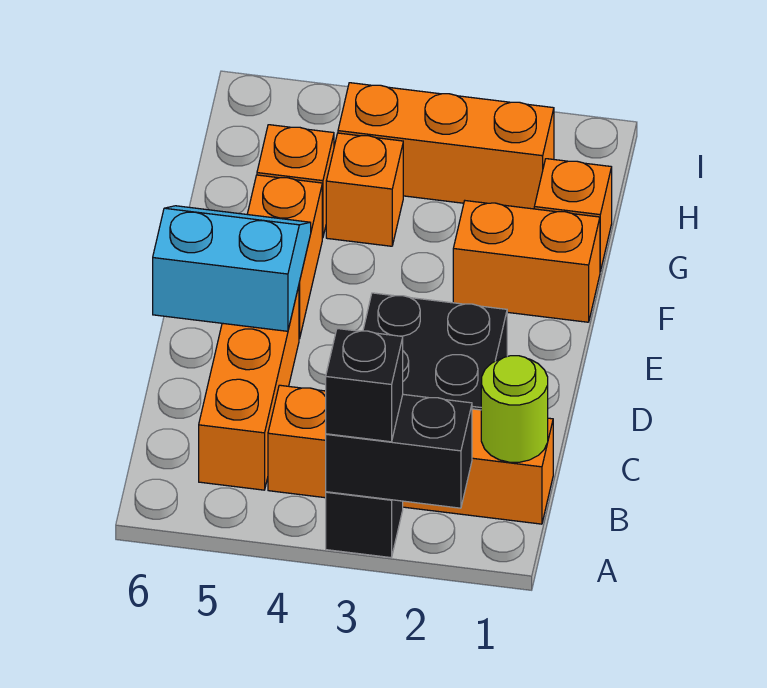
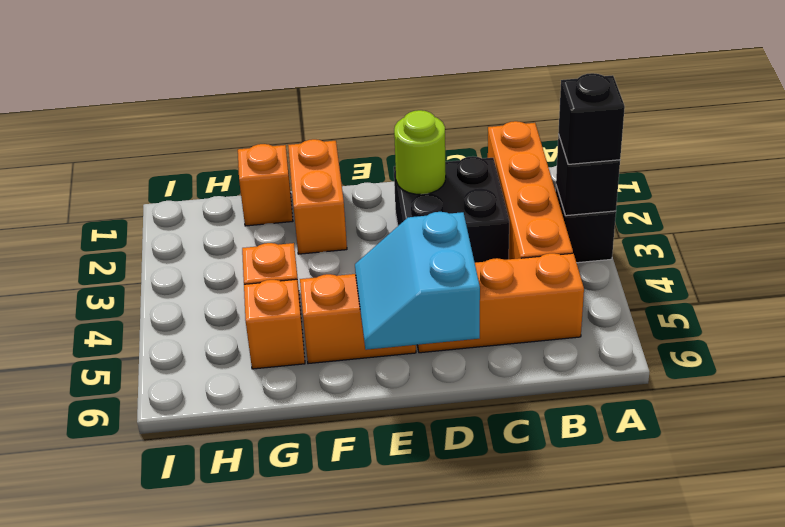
black brick A2:A3 level 2 -> black brick A3 level 2
lime round brick B1 level 2 -> lime round brick D2 level 2
orange brick H2:H4 level 1 -> none

